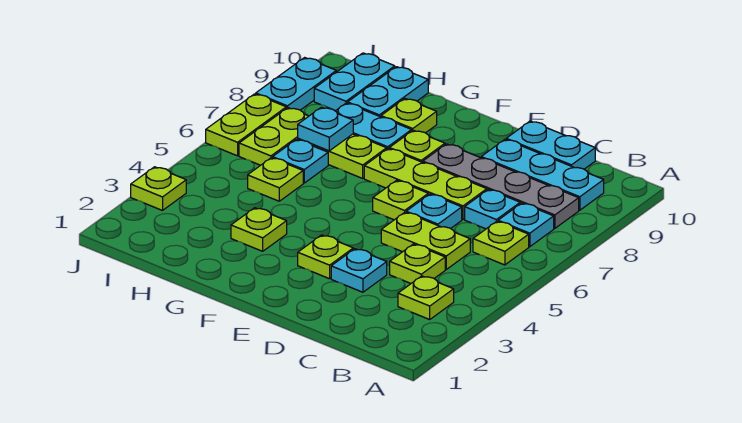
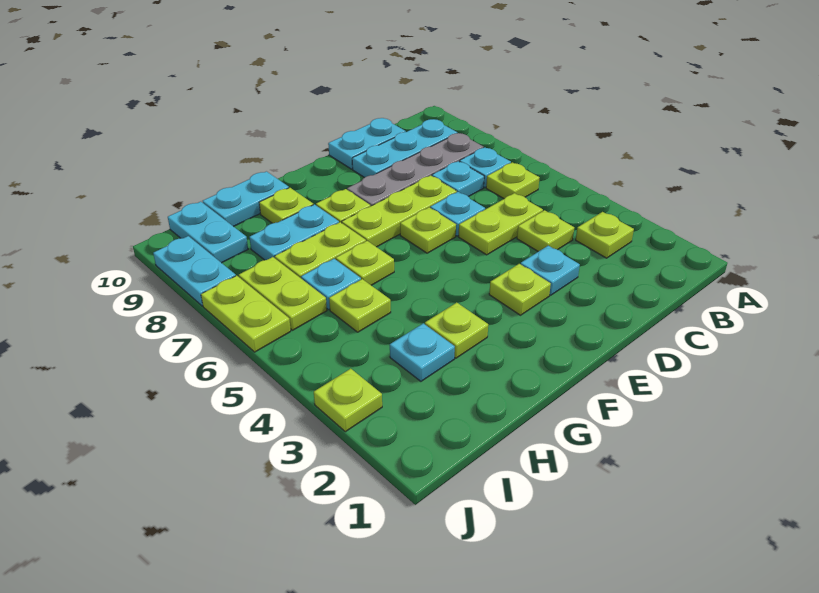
none -> lime plate G6 level 1
cyan plate H7 level 2 -> cyan plate H3 level 1
cyan plate H9:H10 level 1 -> cyan plate G10:H10 level 1

